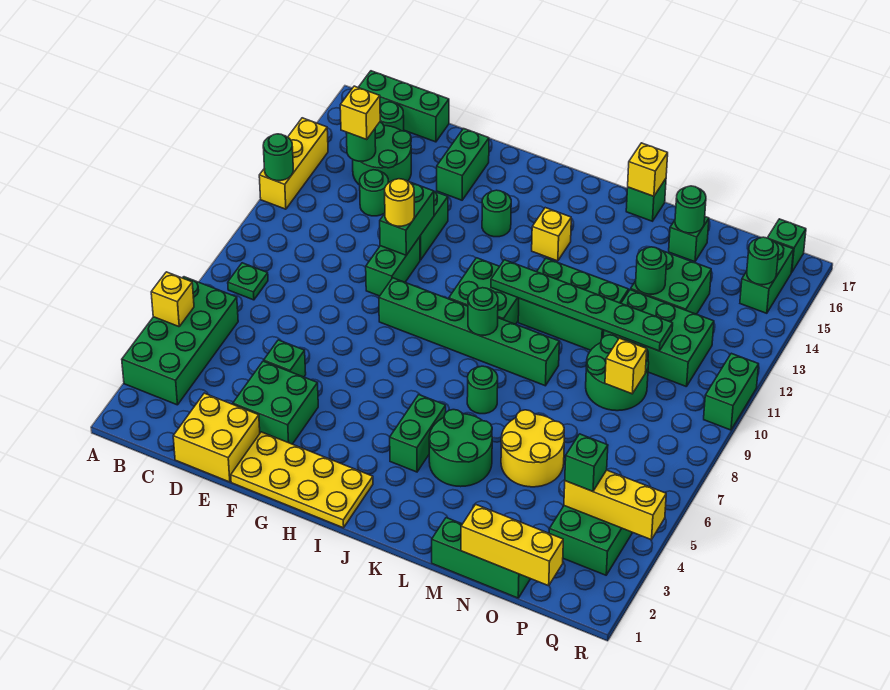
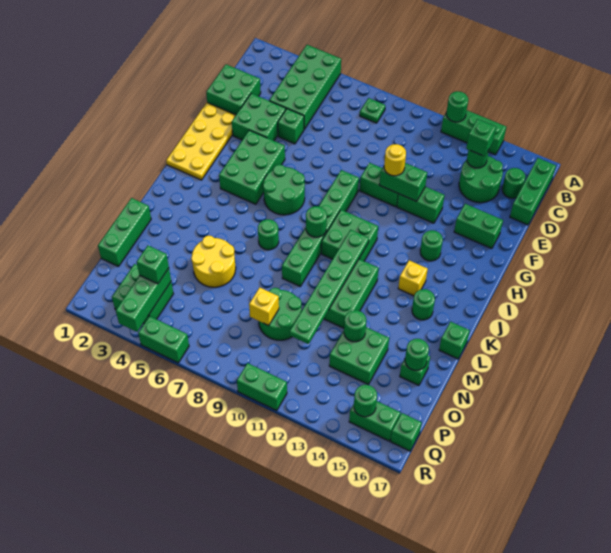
green brick A3:B6 level 1 -> green brick A4:D5 level 1
yellow brick A5 level 2 -> none
yellow brick A12:A14 level 1 -> green brick A12:A14 level 1
yellow brick C14 level 3 -> green brick C14 level 3
yellow brick D1:E2 level 1 -> green brick D1:E2 level 1
green round brick D13 level 1 -> green round brick K15 level 1
green brick J4:J5 level 1 -> green brick R5:R6 level 1
green round brick K4:L5 level 1 -> green round brick H6:I7 level 1
yellow brick L17 level 2 -> none
yellow brick N1:P1 level 2 -> none
green brick N11:P12 level 1 -> green brick G4:I5 level 1
yellow brick P4:R4 level 2 -> green brick P4:R4 level 2

